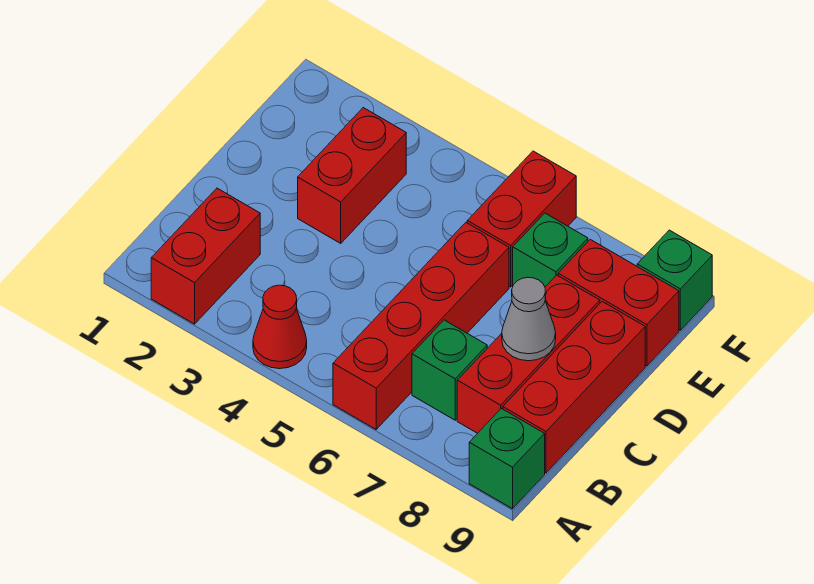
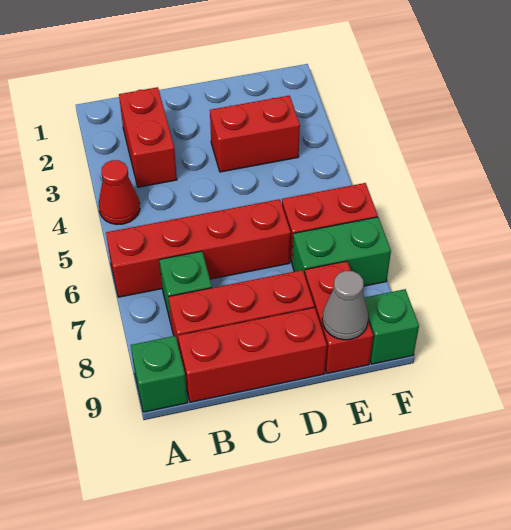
red brick A2:B2 level 1 -> red brick B2:B3 level 1
grey cone C8 level 2 -> grey cone E9 level 2
green brick E7 level 1 -> green brick E7:F7 level 1

